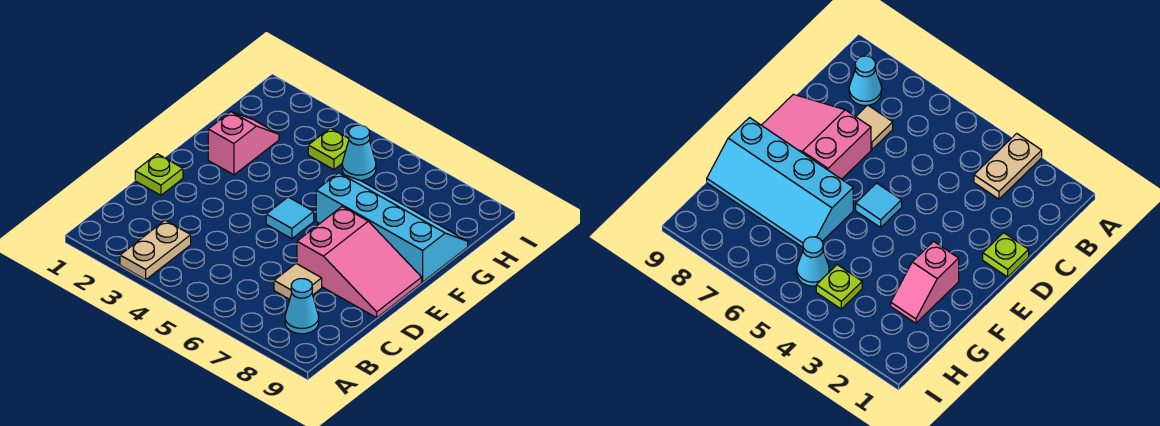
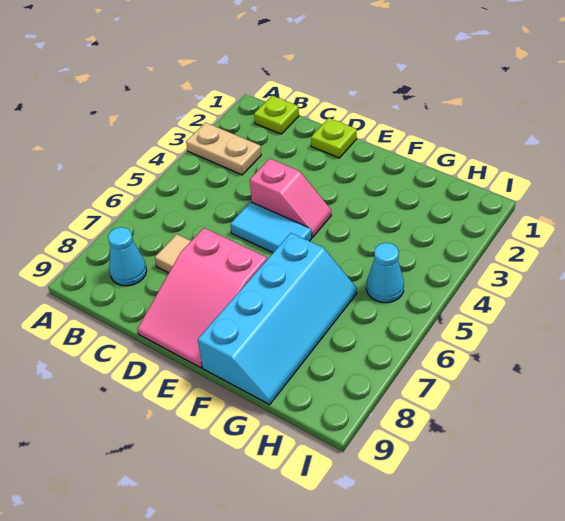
cyan tile E5 level 1 -> cyan tile D5:E5 level 1
pink slope F2:G2 level 1 top F -> pink slope D4:E4 level 1 top D
lime plate H4 level 1 -> lime plate B1 level 1

